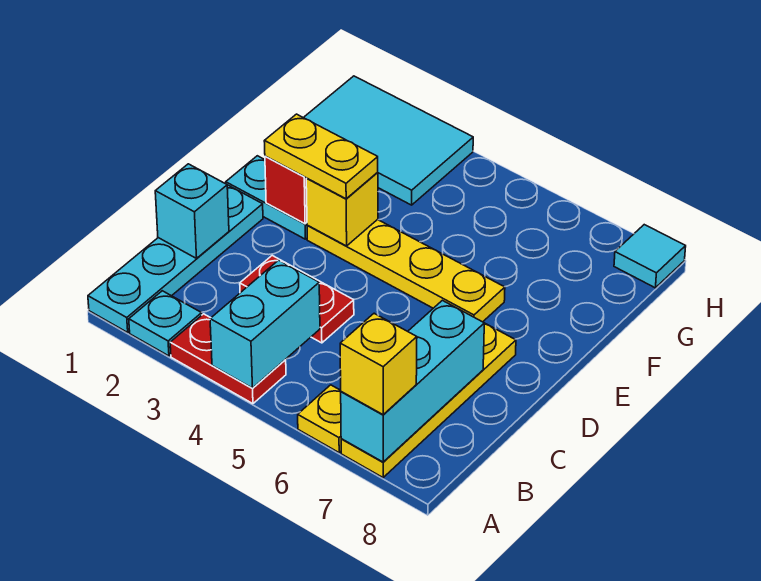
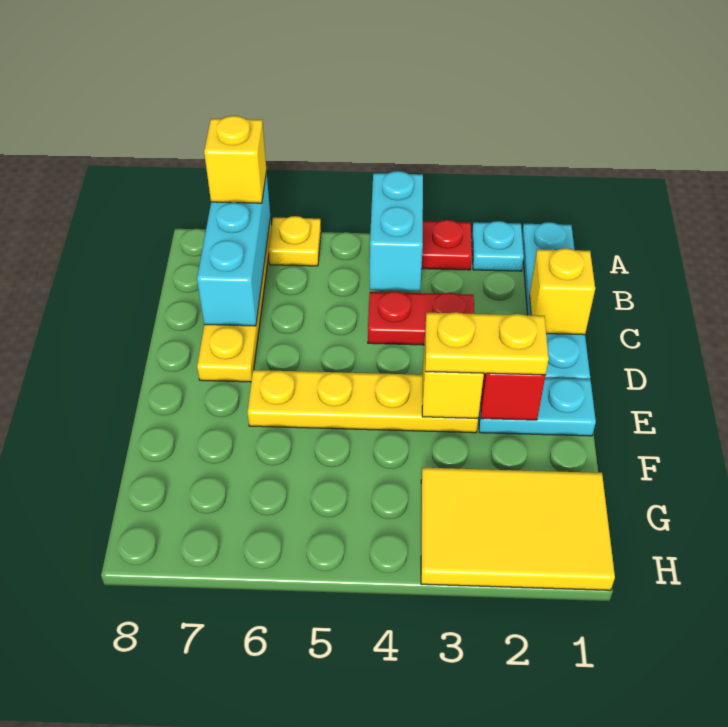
cyan brick C1 level 2 -> yellow brick C1 level 2
cyan tile G1:H3 level 1 -> yellow tile G1:H3 level 1
cyan tile H8 level 1 -> none

